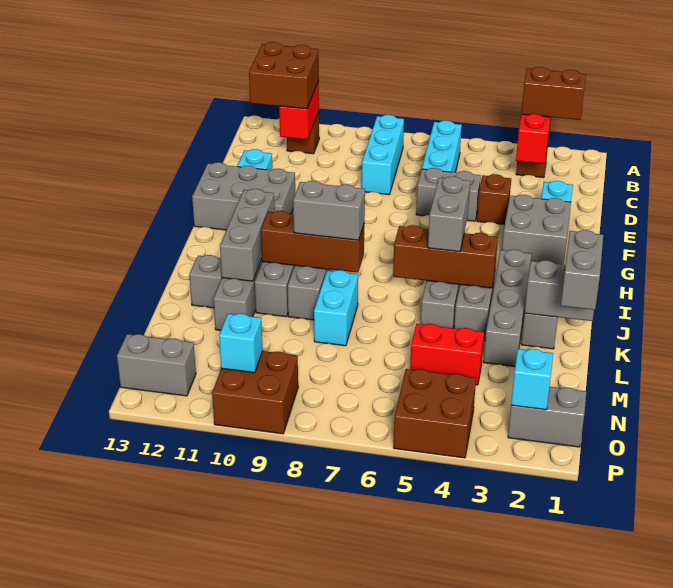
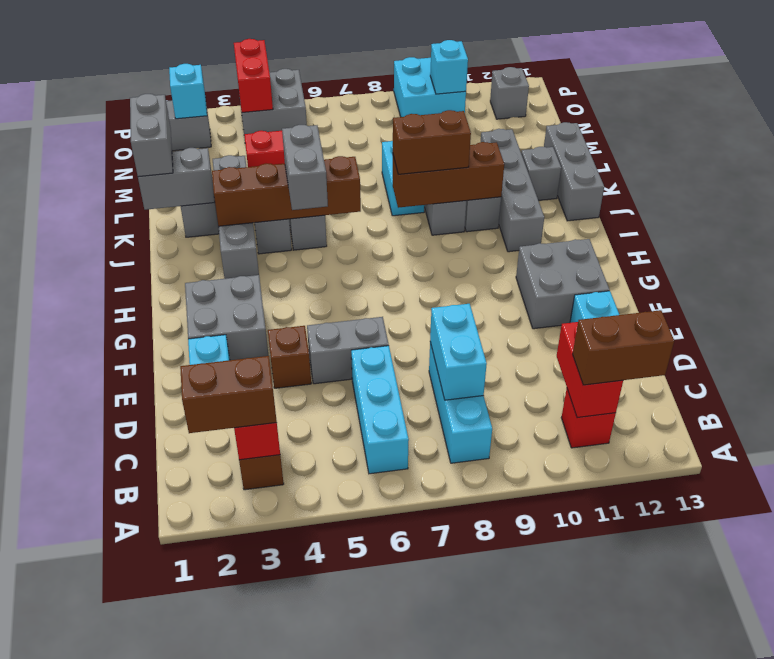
brown brick B11 level 1 -> red brick B11 level 1
brown brick B11:C12 level 3 -> brown brick B11:B12 level 3
none -> cyan brick C8:D8 level 2
grey brick F11:G13 level 1 -> grey brick F11:G12 level 1
grey brick I11:K11 level 2 -> grey brick J13:L13 level 1
brown brick J4:J6 level 2 -> brown brick J3:J6 level 2
grey brick J8:J9 level 3 -> brown brick J8:J9 level 3
brown brick O4:P5 level 1 -> grey brick O4:P5 level 1
none -> red brick O4:P4 level 2
brown brick O9:P10 level 1 -> cyan brick O9:P10 level 1
grey brick O12:O13 level 1 -> grey brick O12 level 1

